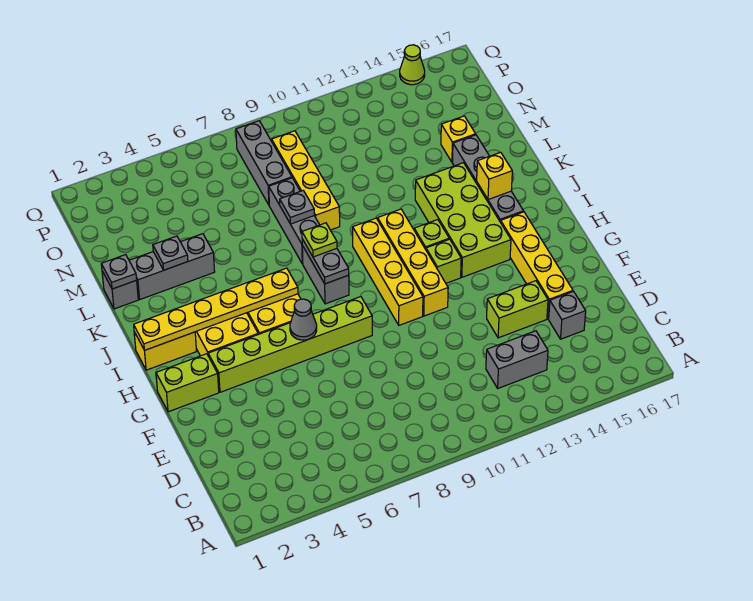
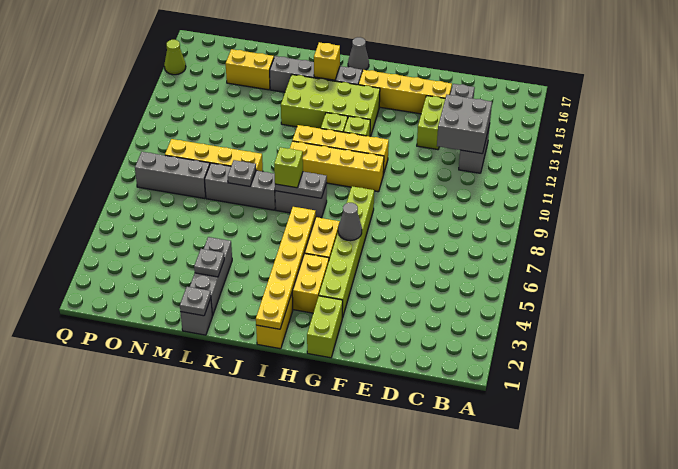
none -> grey brick C12:D13 level 2
none -> grey cone I17 level 1
lime plate J8 level 3 -> lime brick J8 level 3
yellow brick M15 level 1 -> yellow brick M15:N15 level 1

